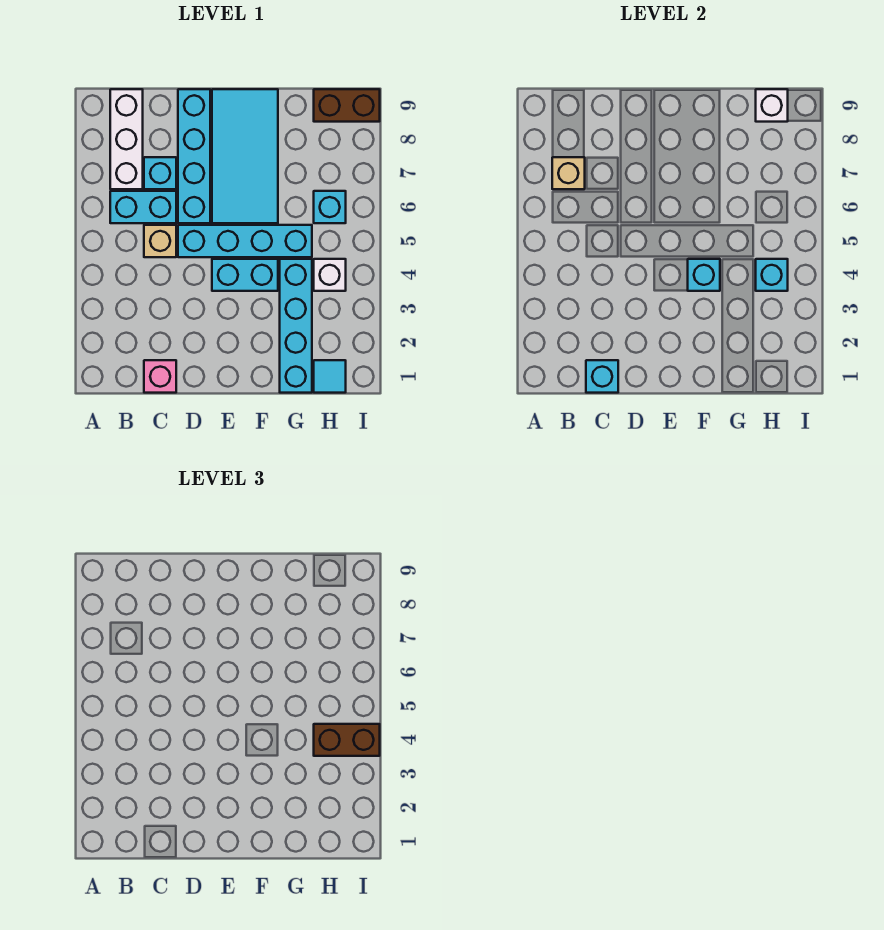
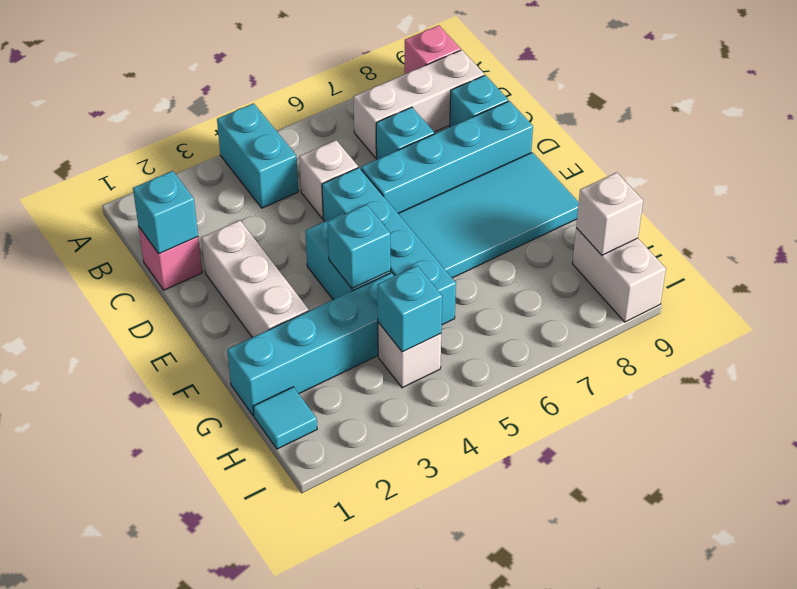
none -> pink brick A9 level 1
cyan brick B6:C6 level 1 -> cyan brick A4:B4 level 1
tan brick B7 level 2 -> none
tan brick C5 level 1 -> white brick C5 level 1
none -> white brick D2:F2 level 1
brown brick H4:I4 level 3 -> none
cyan brick H6 level 1 -> cyan brick C9 level 1
brown brick H9:I9 level 1 -> white brick H9:I9 level 1

